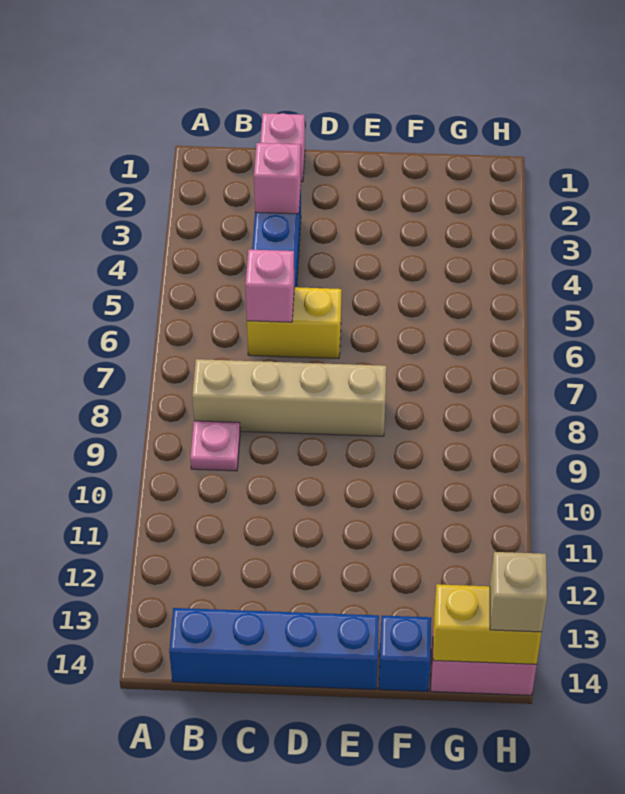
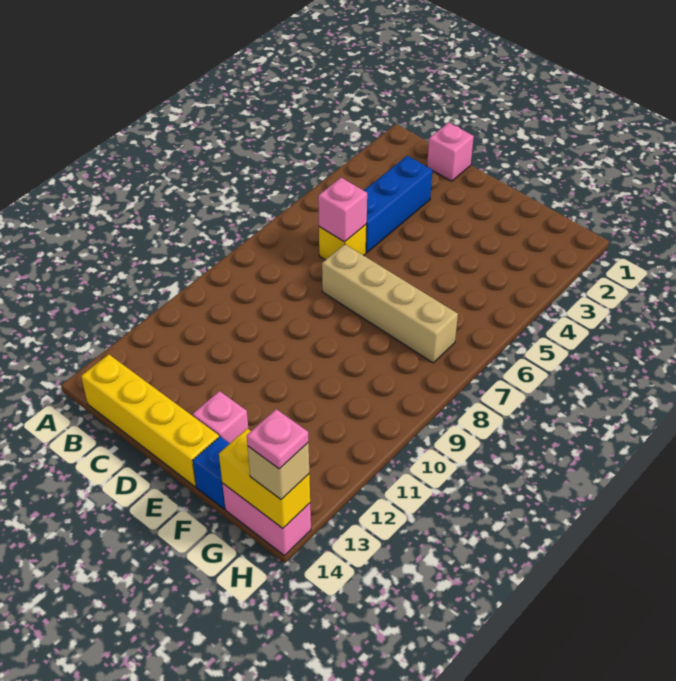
tan brick B8:E8 level 1 -> tan brick D7:G7 level 1
pink plate B9 level 1 -> pink plate H14 level 4
blue brick B14:E14 level 1 -> yellow brick B14:E14 level 1
pink brick C3 level 2 -> pink brick E13 level 1
yellow brick C6:D6 level 1 -> yellow brick C6 level 1

